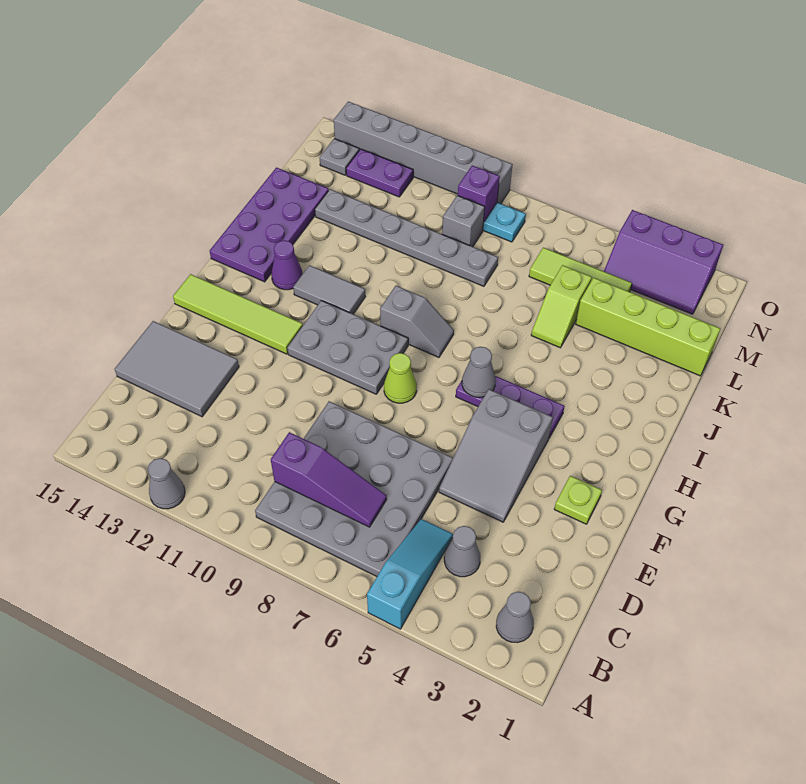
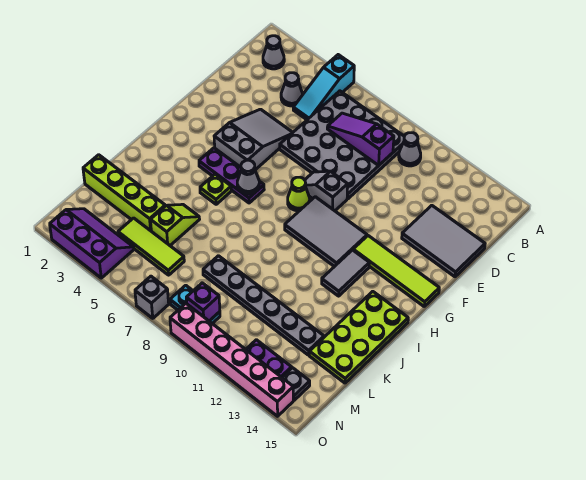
grey cone A12 level 1 -> grey cone B10 level 1
lime plate F2 level 1 -> lime plate I5 level 1
grey plate G9:H11 level 1 -> grey tile G9:H11 level 1
grey slope I8:I9 level 1 top 9 -> grey slope F8:F9 level 1 top 9
grey tile I11:I12 level 1 -> grey tile H12:I12 level 1
purple cone I13 level 1 -> none
purple plate I14:L15 level 1 -> lime plate I14:L15 level 1
grey brick M9 level 1 -> grey brick O7 level 1
grey brick O9:O14 level 1 -> pink brick O9:O14 level 1

